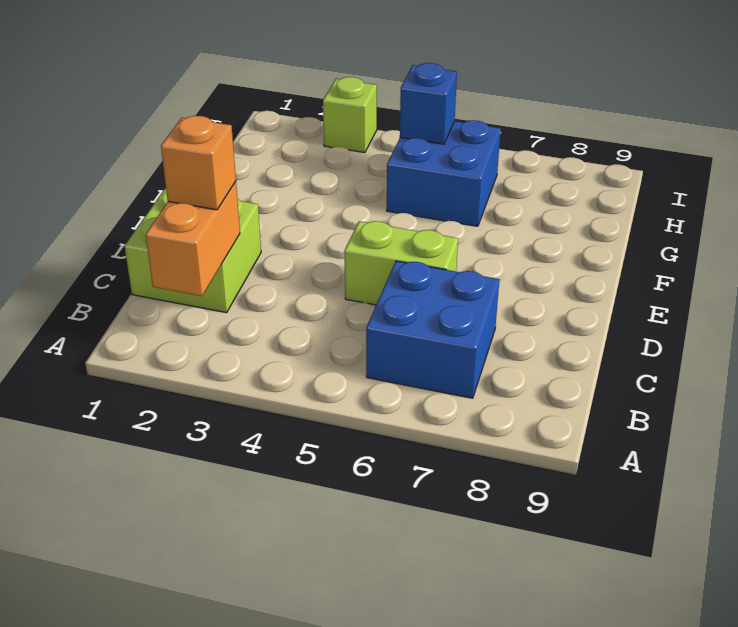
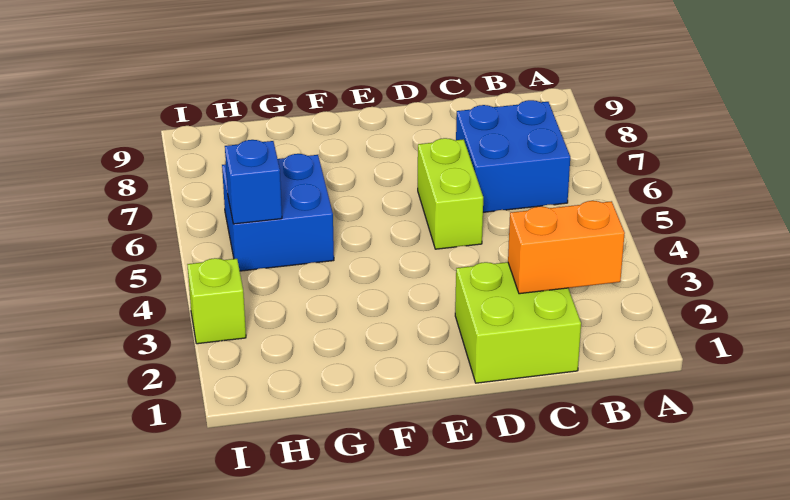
orange brick C2 level 3 -> none

